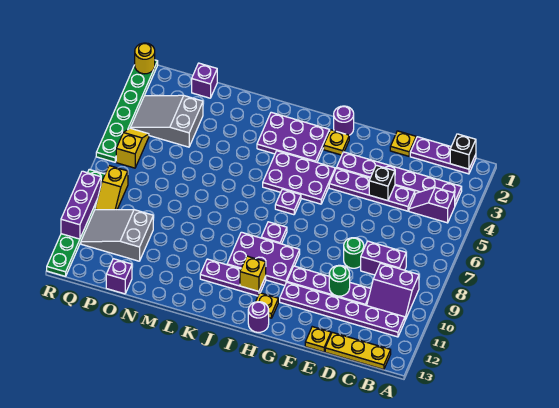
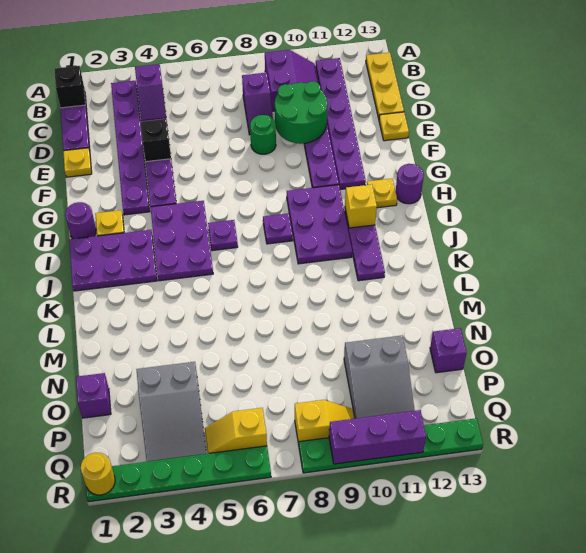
purple brick C8:D8 level 1 -> purple slope C8:D8 level 1 top C
green round brick E10 level 2 -> green round brick D9:E10 level 2
purple plate I2:K3 level 1 -> purple plate I1:J3 level 1

